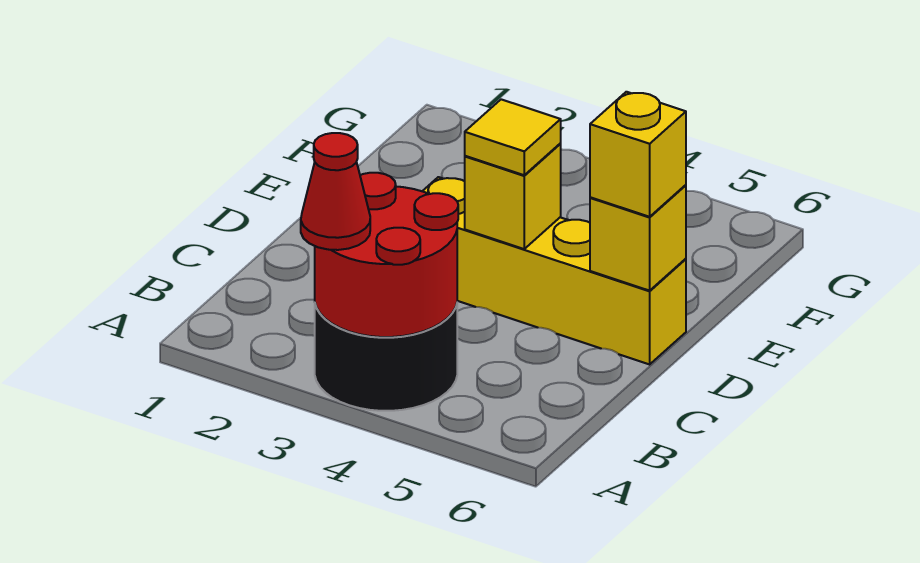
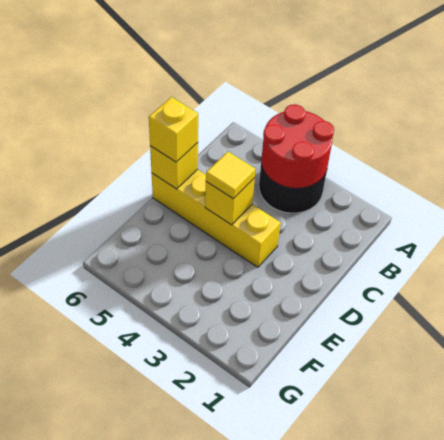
red cone A3 level 3 -> none

